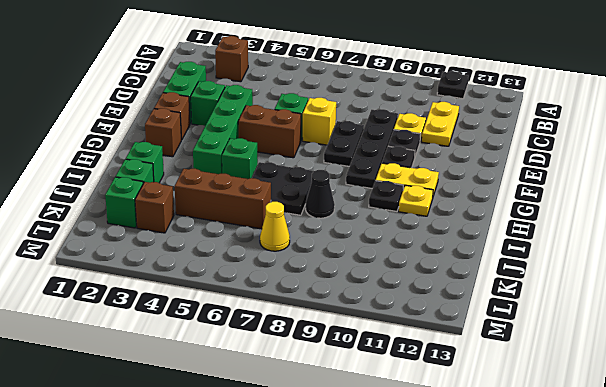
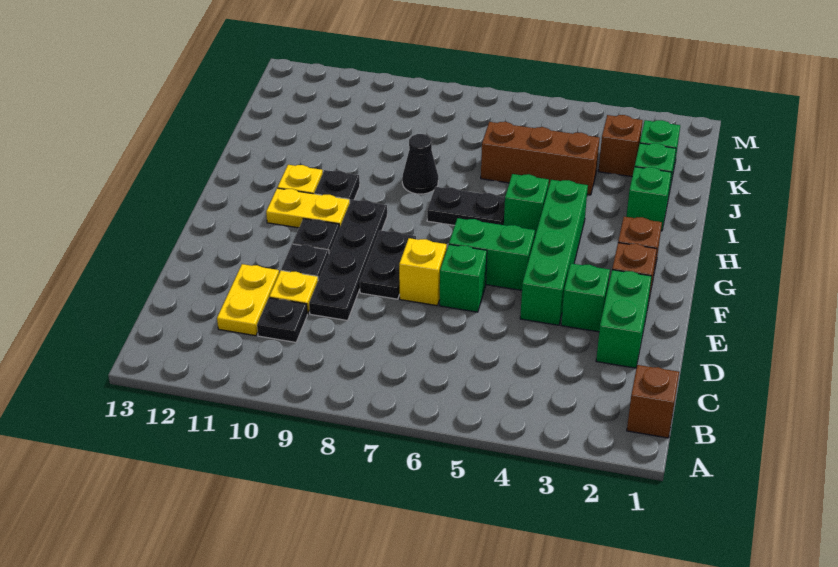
black plate A11 level 1 -> black plate C10 level 1
brown brick B3 level 1 -> brown brick B1 level 1
brown brick F5:F6 level 1 -> green brick F5:F6 level 1
black plate H6:I7 level 1 -> black plate H6:H7 level 1
yellow cone K7 level 1 -> none

